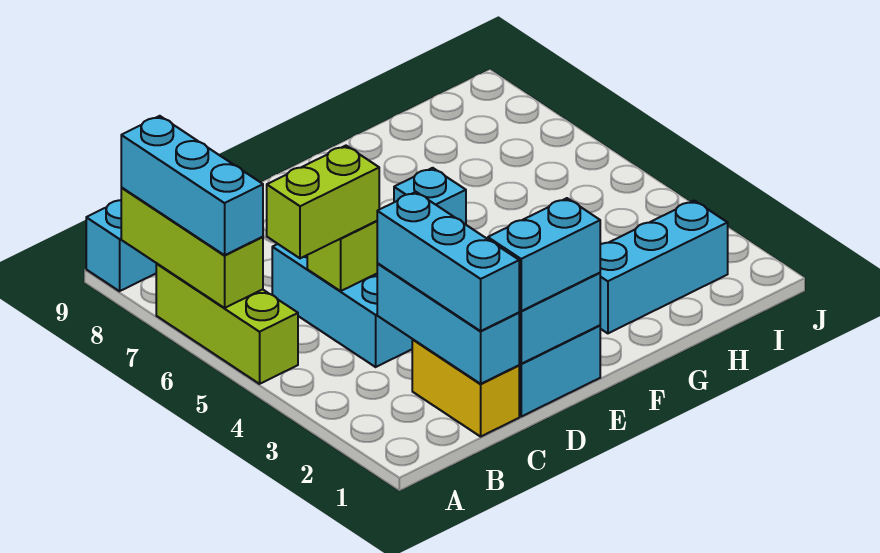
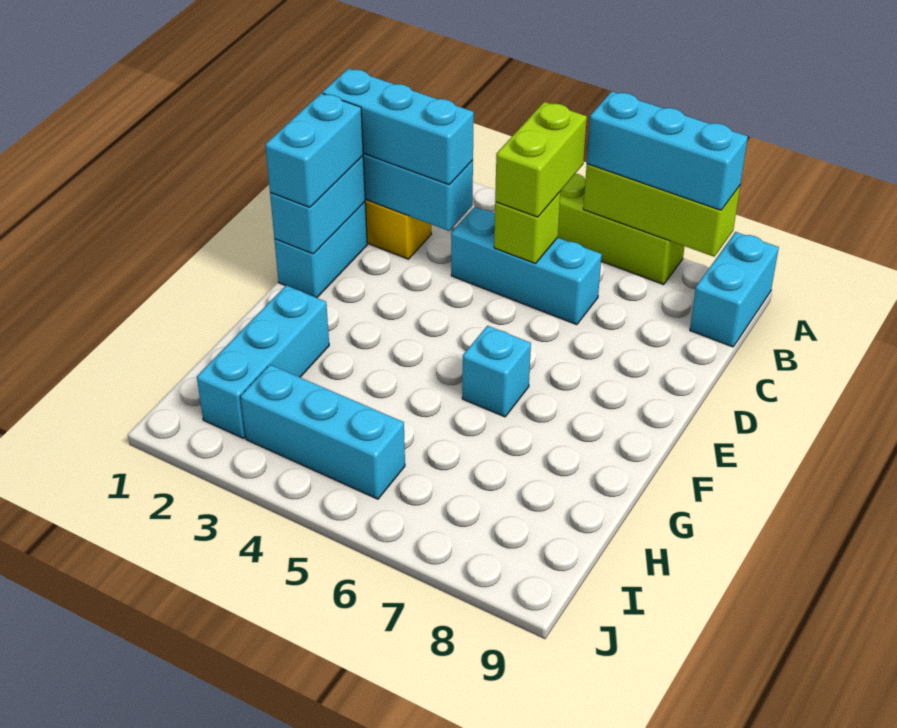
none -> cyan brick I3:I5 level 1

